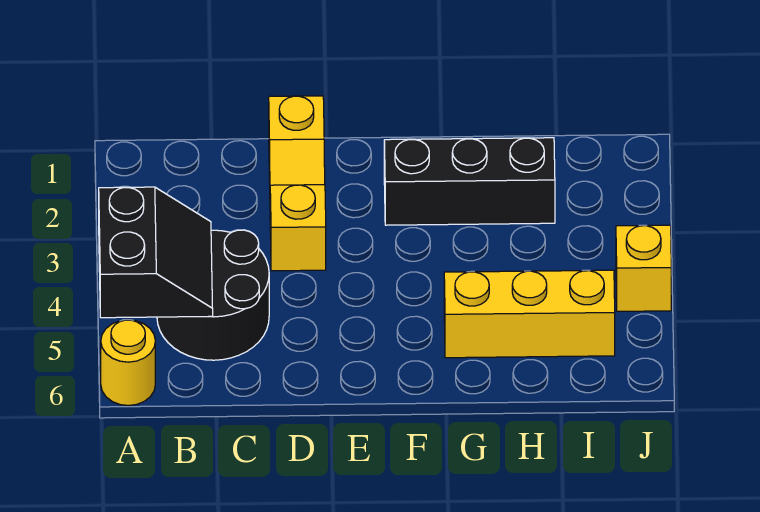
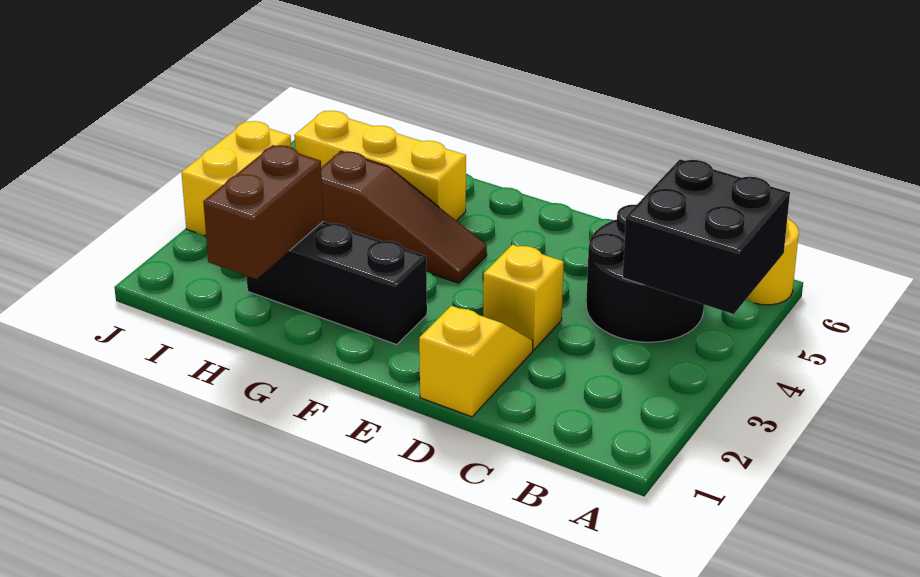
black slope A4:B5 level 2 top A -> black brick A4:B5 level 2
none -> brown slope F4:H4 level 1 top H
none -> brown brick H1:H2 level 2
yellow brick J4 level 1 -> yellow brick J3:J4 level 1

